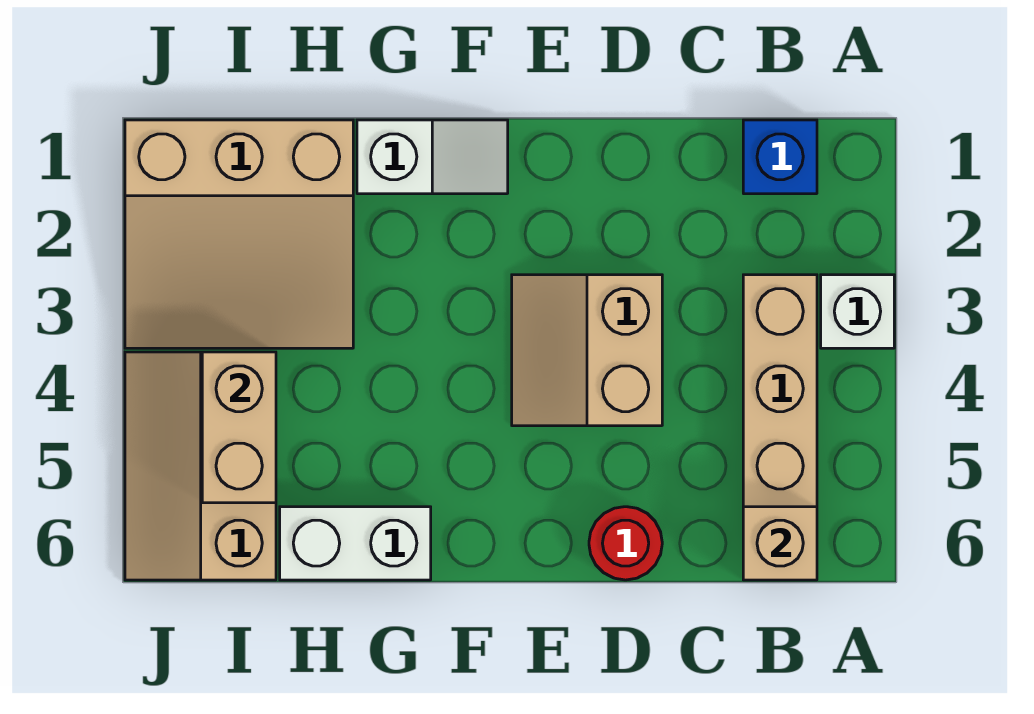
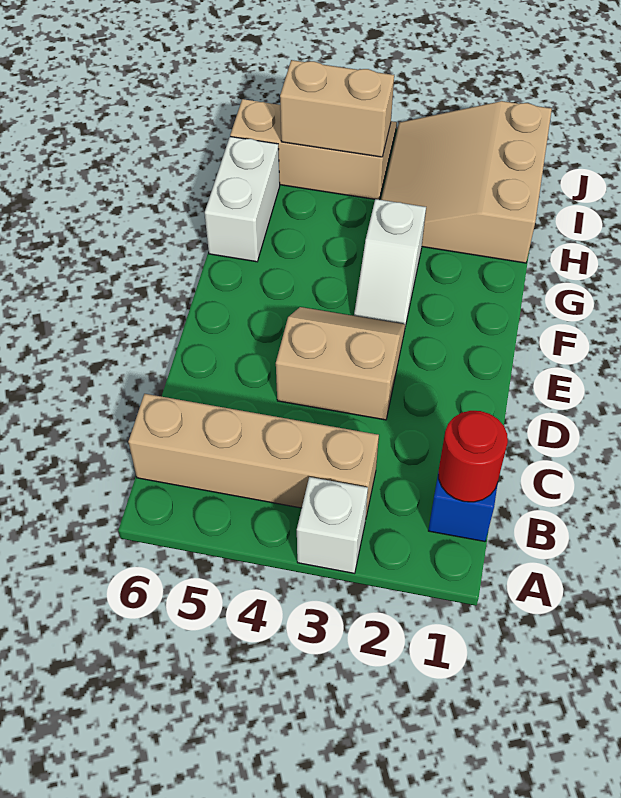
tan brick B6 level 2 -> none
red round brick D6 level 1 -> red round brick B1 level 2
white slope F1:G1 level 1 top G -> white slope F3:G3 level 1 top G

